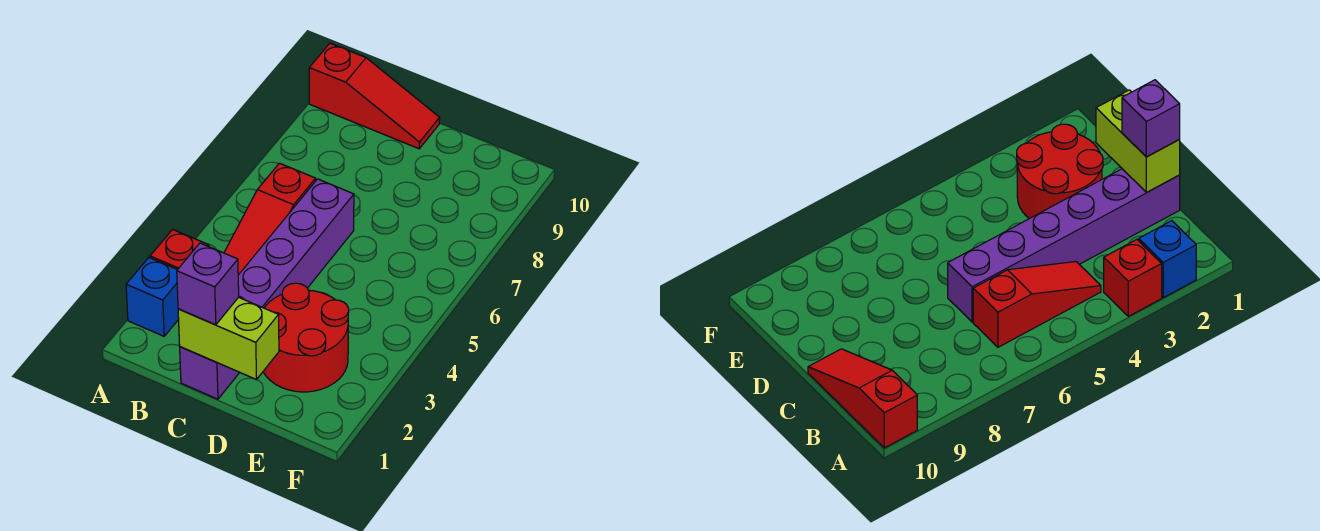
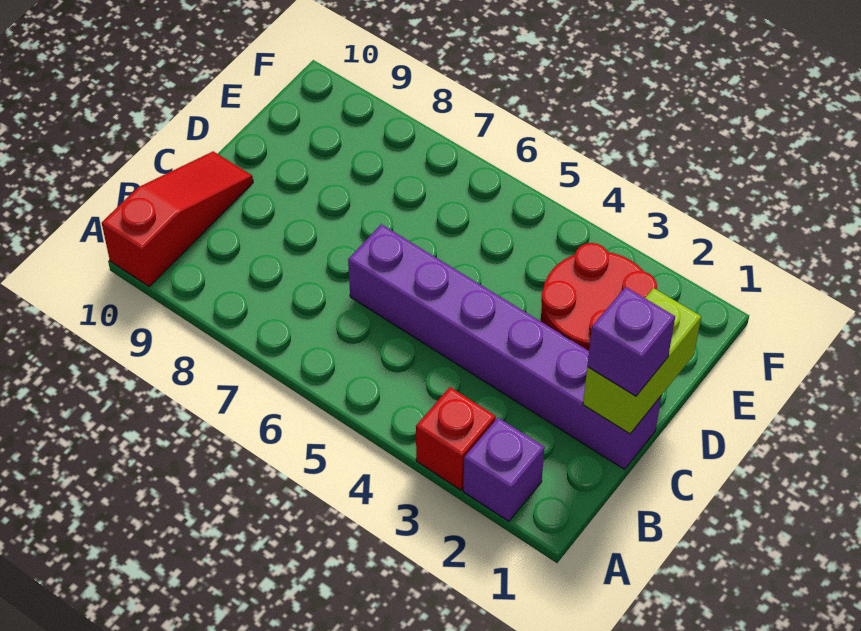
blue brick A2 level 1 -> purple brick A2 level 1
red slope B4:B6 level 1 top 6 -> none

